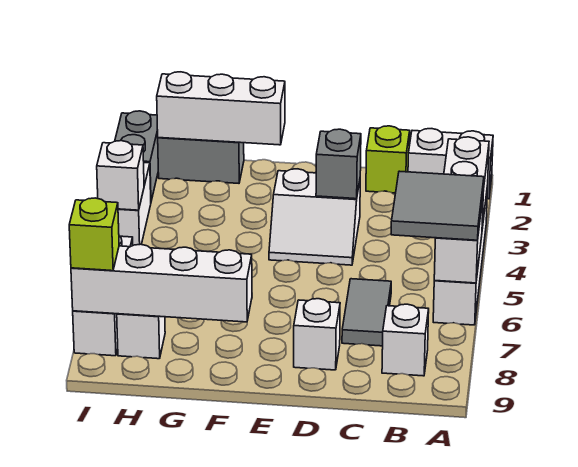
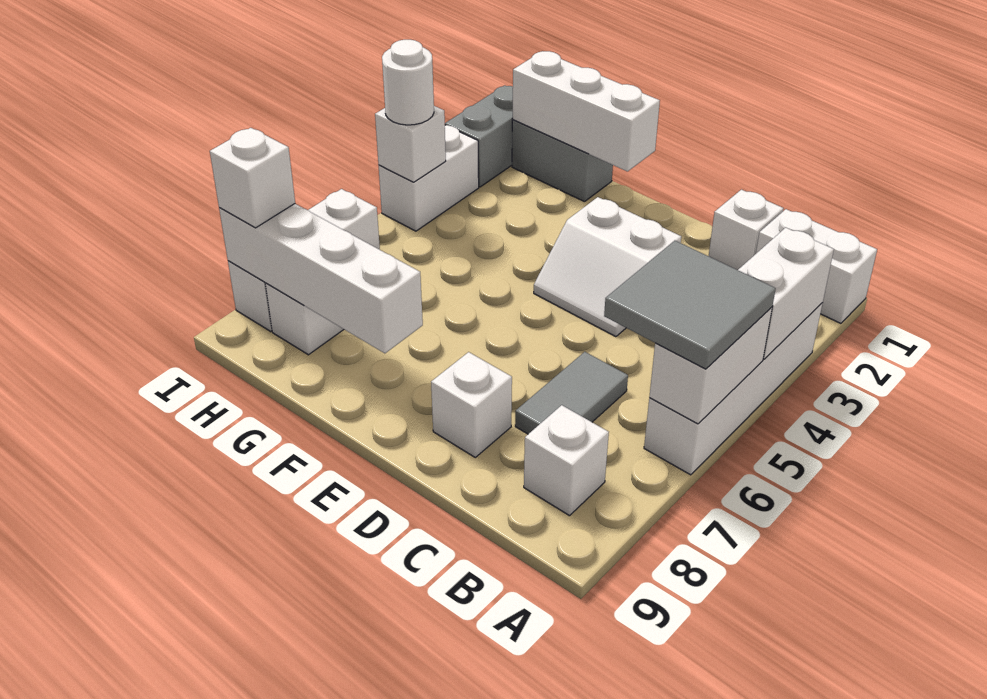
lime brick C1 level 1 -> white brick C1 level 1
grey brick D3 level 2 -> none
none -> white round brick I4 level 3
lime brick I8 level 3 -> white brick I8 level 3

